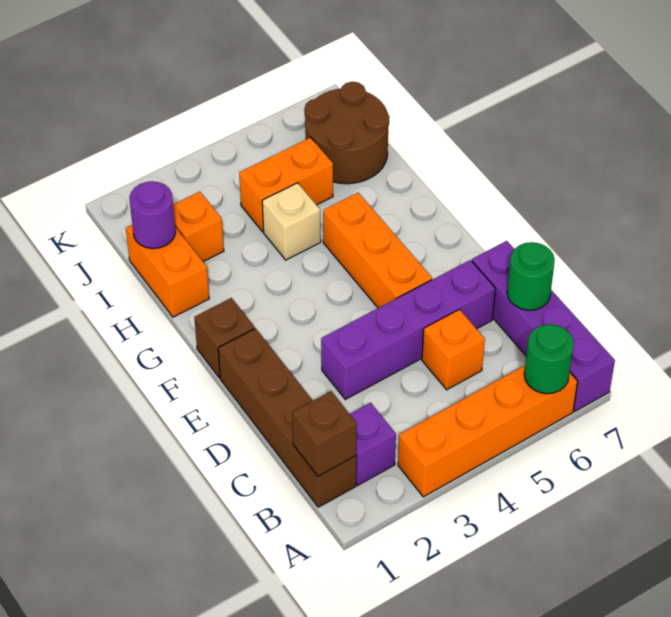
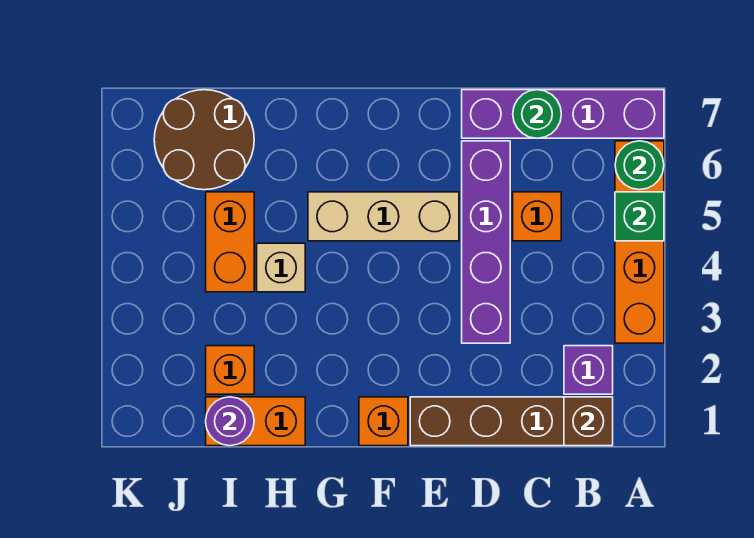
none -> green brick A5 level 2
orange brick E5:G5 level 1 -> tan brick E5:G5 level 1
brown brick F1 level 1 -> orange brick F1 level 1

